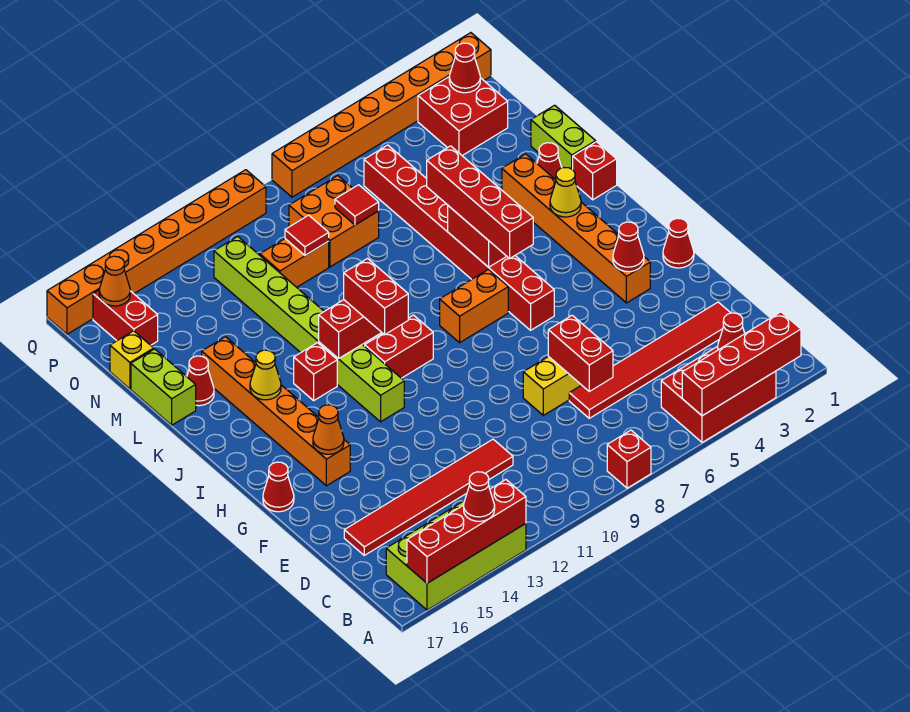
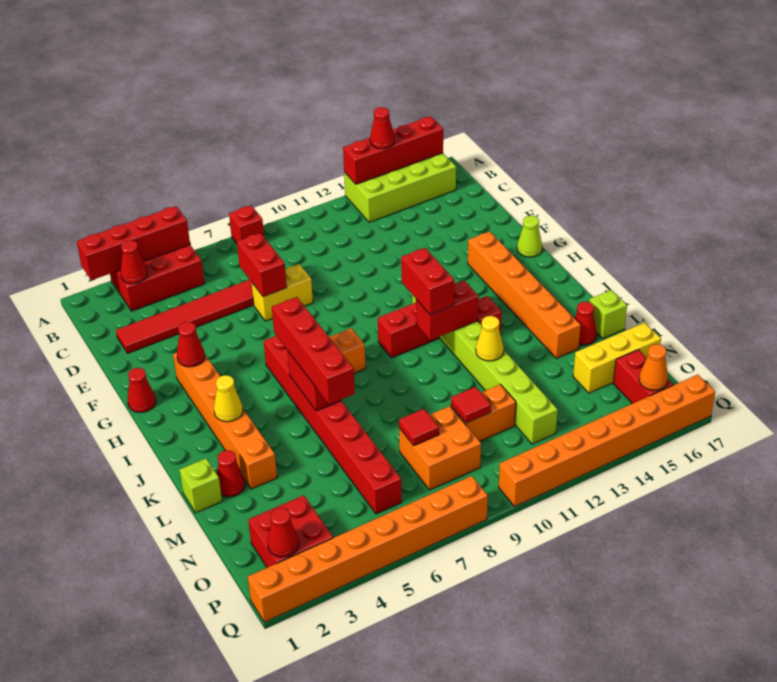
red tile D11:D16 level 1 -> none
orange cone G15 level 2 -> none
red cone G17 level 1 -> lime cone G17 level 1
yellow cone J15 level 2 -> yellow cone L12 level 2
red brick K1 level 1 -> none
lime brick L1:M1 level 1 -> lime brick L1 level 1
lime brick L17:M17 level 1 -> lime brick L17 level 1
yellow brick N17 level 1 -> yellow brick N15:N17 level 1

